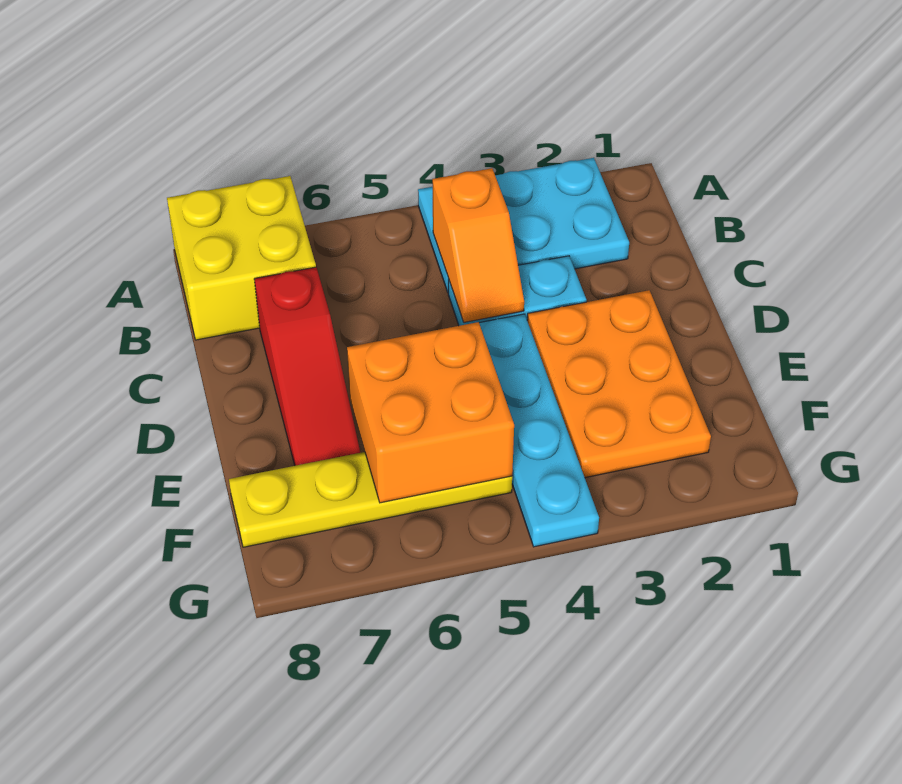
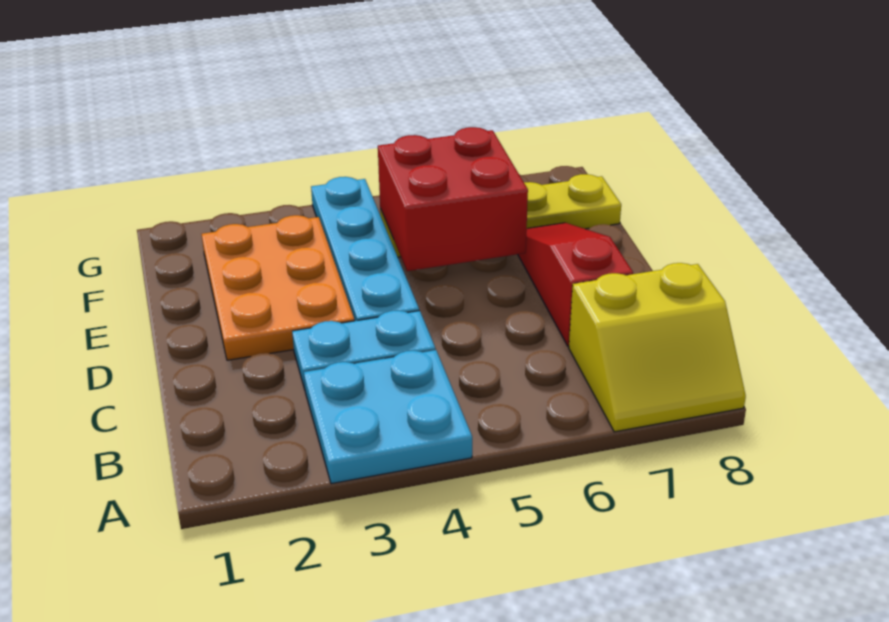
cyan plate A2:B4 level 1 -> cyan plate A3:B4 level 1
yellow brick A7:B8 level 1 -> yellow slope A7:B8 level 1 top B
orange slope B4:C4 level 2 top B -> none
orange brick E5:F6 level 2 -> red brick E5:F6 level 2

